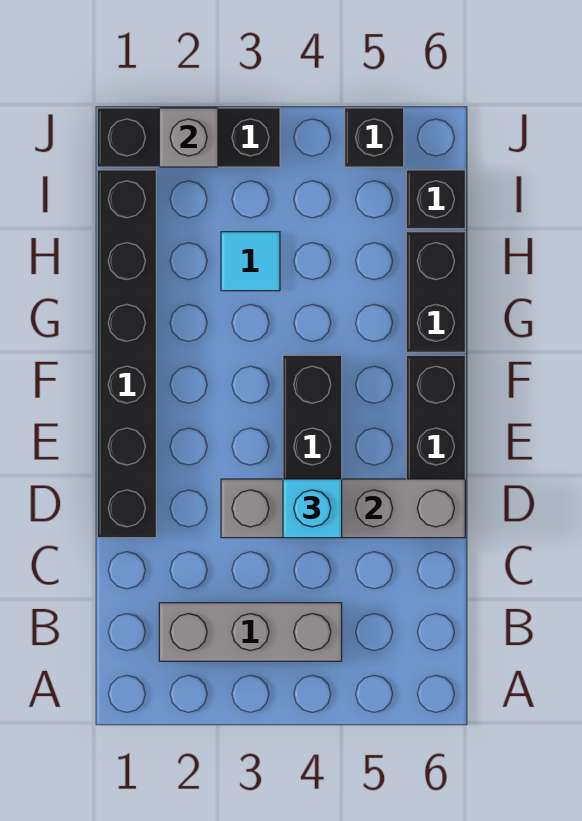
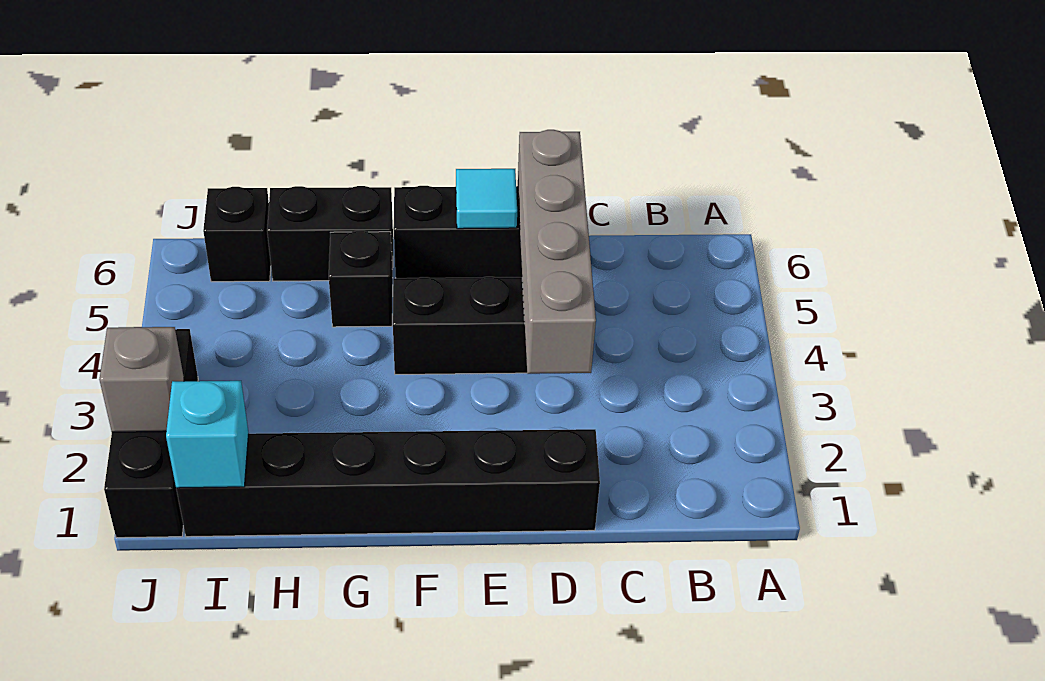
grey brick B2:B4 level 1 -> none
cyan brick D4 level 3 -> cyan brick I1 level 2
cyan tile H3 level 1 -> cyan tile E6 level 2
black brick J5 level 1 -> black brick G5 level 1

